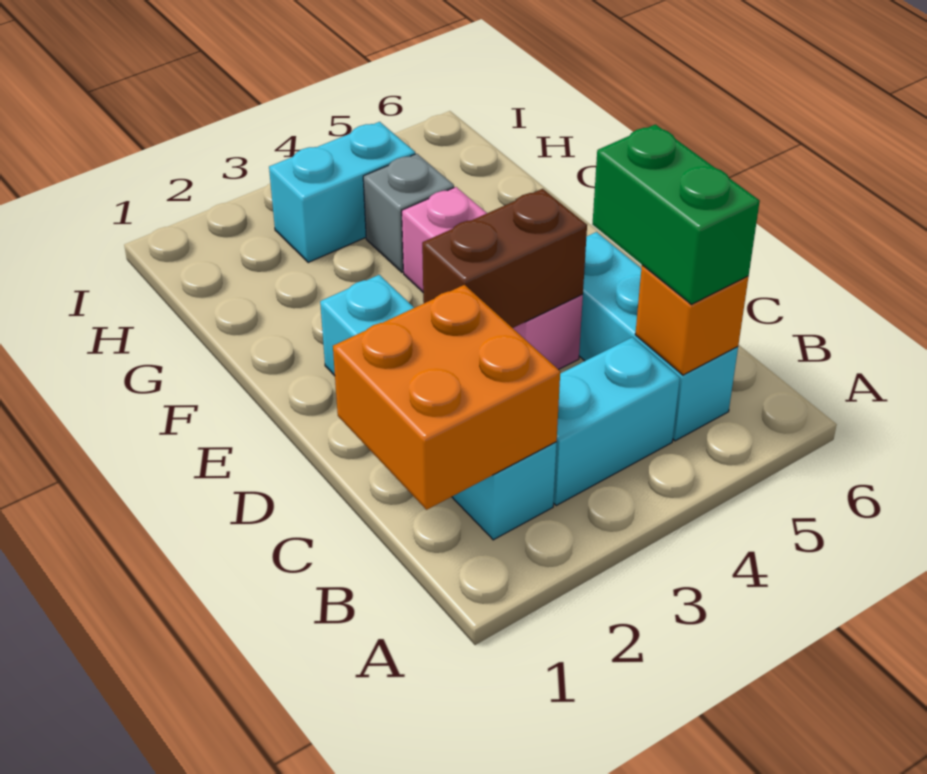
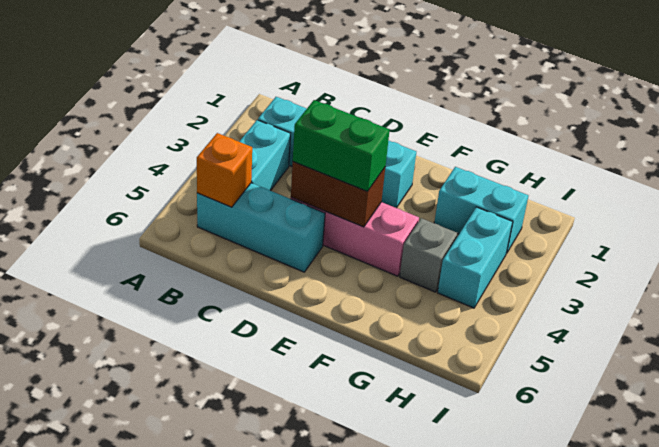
orange brick B1:C2 level 2 -> none
green brick B5:C5 level 3 -> green brick D4:E4 level 3
brown brick D3:D4 level 2 -> brown brick D4:E4 level 2
none -> cyan brick G2:H2 level 1

